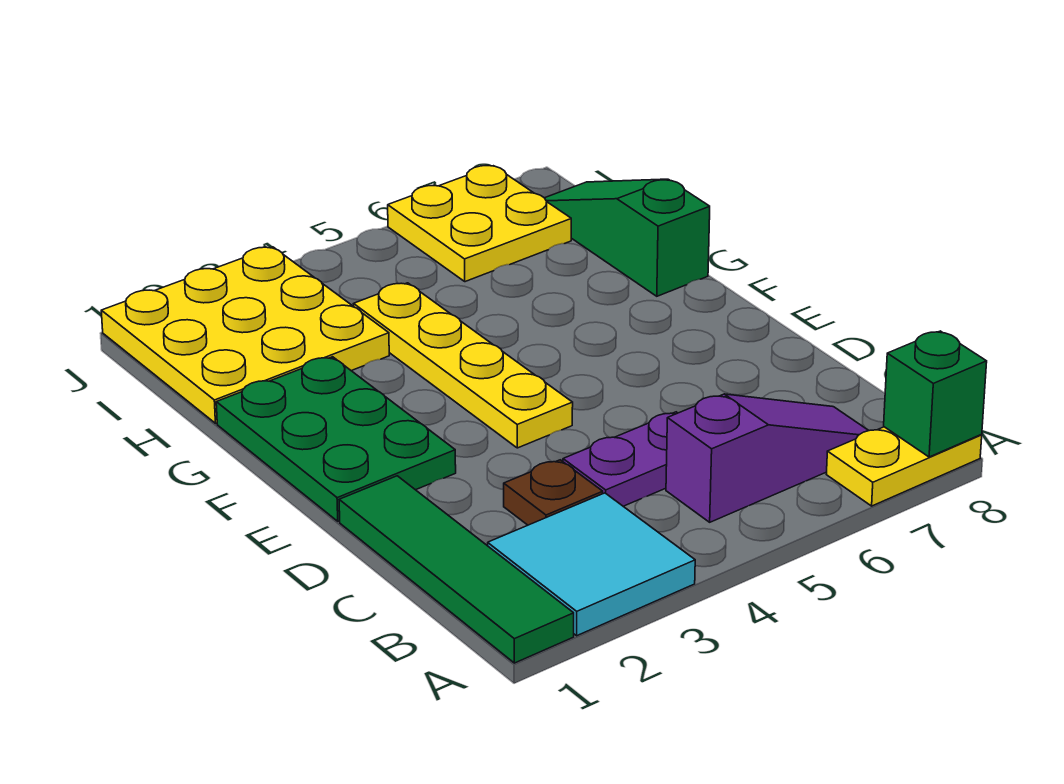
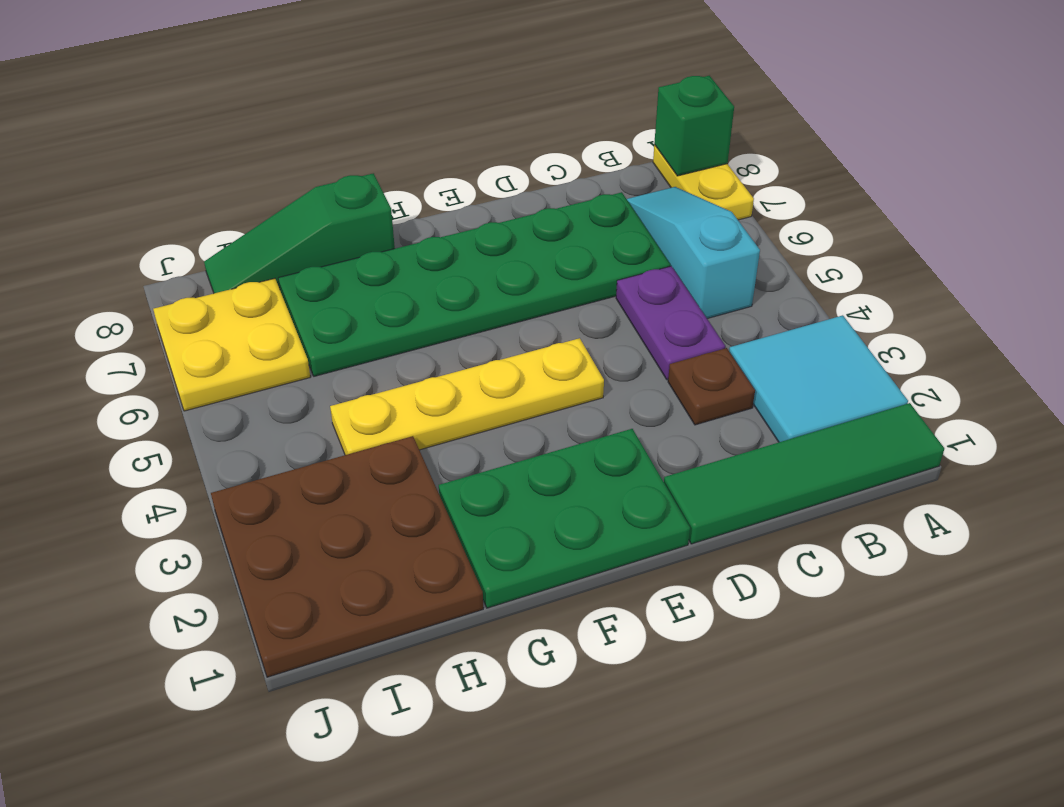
purple slope B5:B7 level 1 top 5 -> cyan slope B5:B7 level 1 top 5
none -> green plate C6:H7 level 1
yellow plate H1:J3 level 1 -> brown plate H1:J3 level 1

